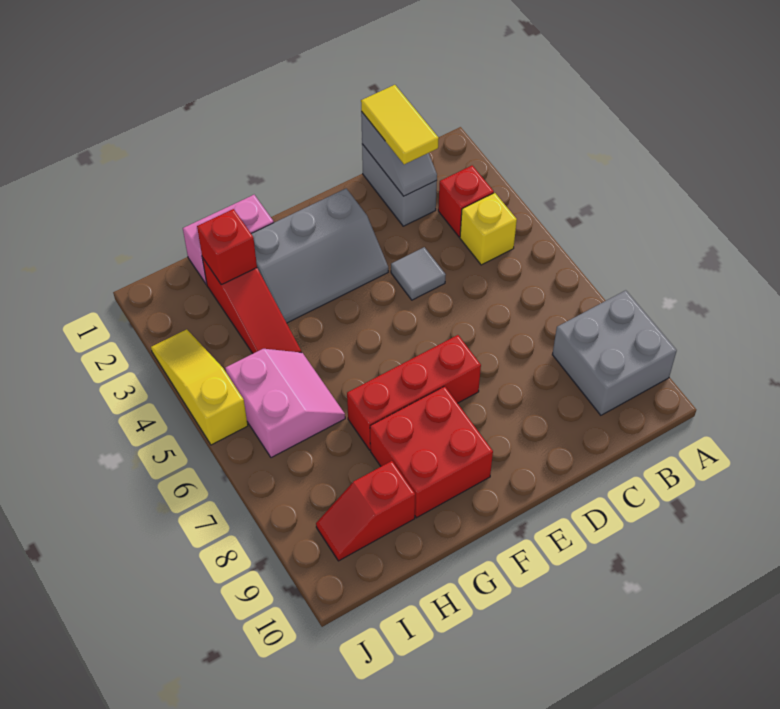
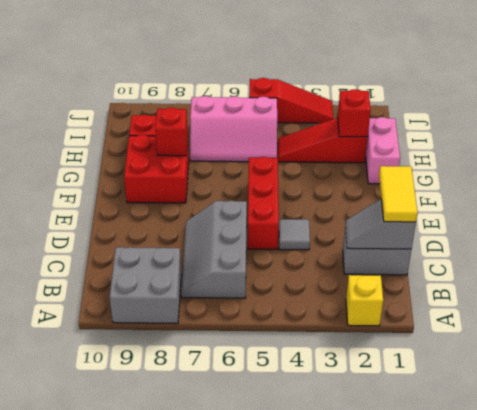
red brick B3 level 1 -> red brick G8 level 2
yellow brick B4 level 1 -> yellow brick A2 level 1
yellow tile C1:C2 level 3 -> yellow tile C1:D1 level 3
grey slope E2:G3 level 1 top 2 -> grey slope B6:D7 level 1 top 6
red brick E7:G7 level 1 -> red brick D5:F5 level 1
pink slope H5:I6 level 1 top I -> pink slope H5:I7 level 1 top I
yellow slope J3:J5 level 1 top 5 -> red slope J3:J5 level 1 top 5

